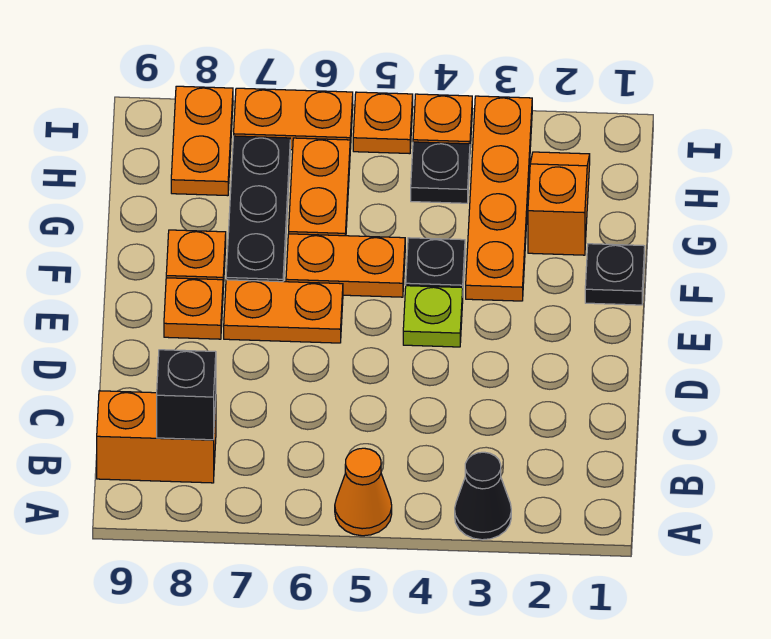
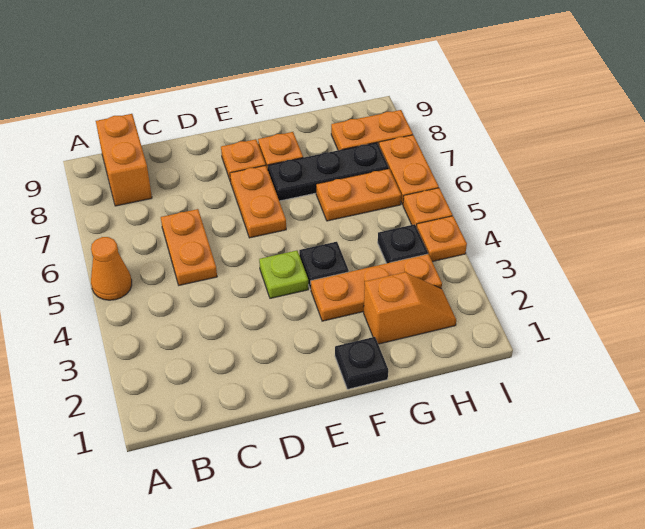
black cone A3 level 1 -> none
black brick B8 level 2 -> none
orange plate F3:I3 level 1 -> orange plate F3:H3 level 1
orange plate F5:F6 level 1 -> orange plate C5:C6 level 1

